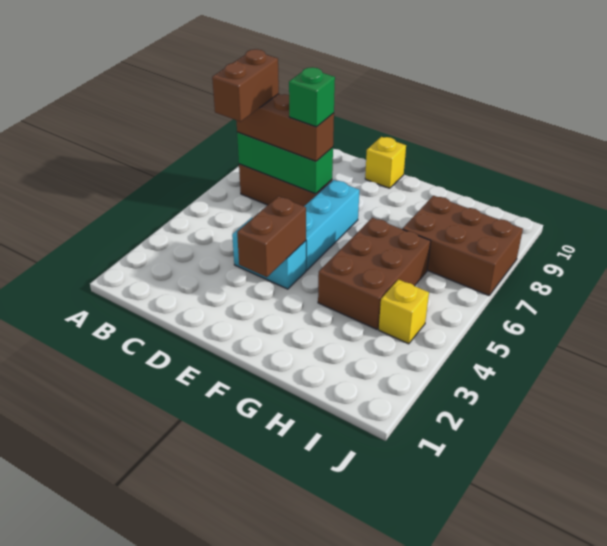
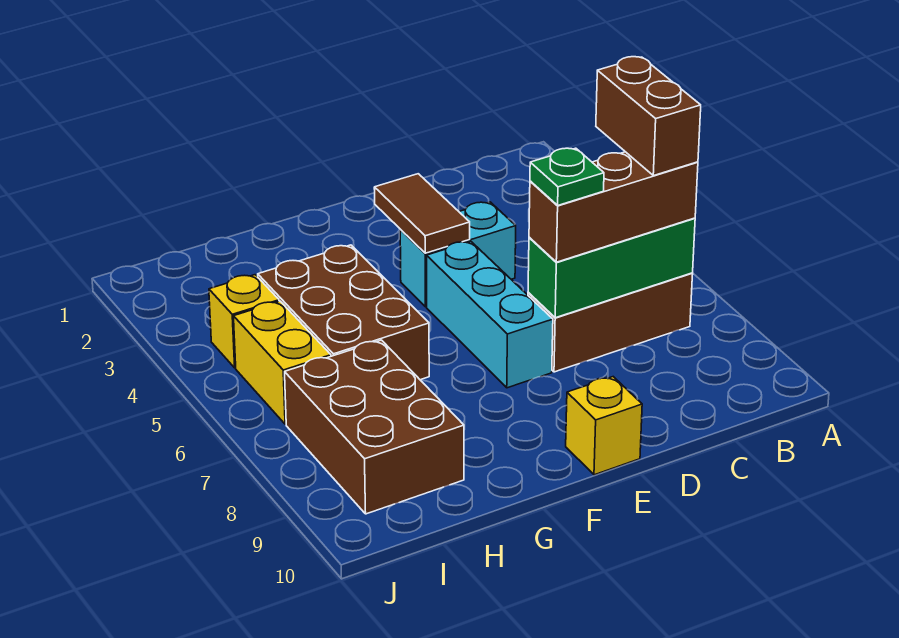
green brick D7 level 4 -> green plate D7 level 4
brown brick E3:E4 level 2 -> brown tile E3:E4 level 2
brown brick H7:J8 level 1 -> brown brick H7:I9 level 1
none -> yellow brick I5:I6 level 1

